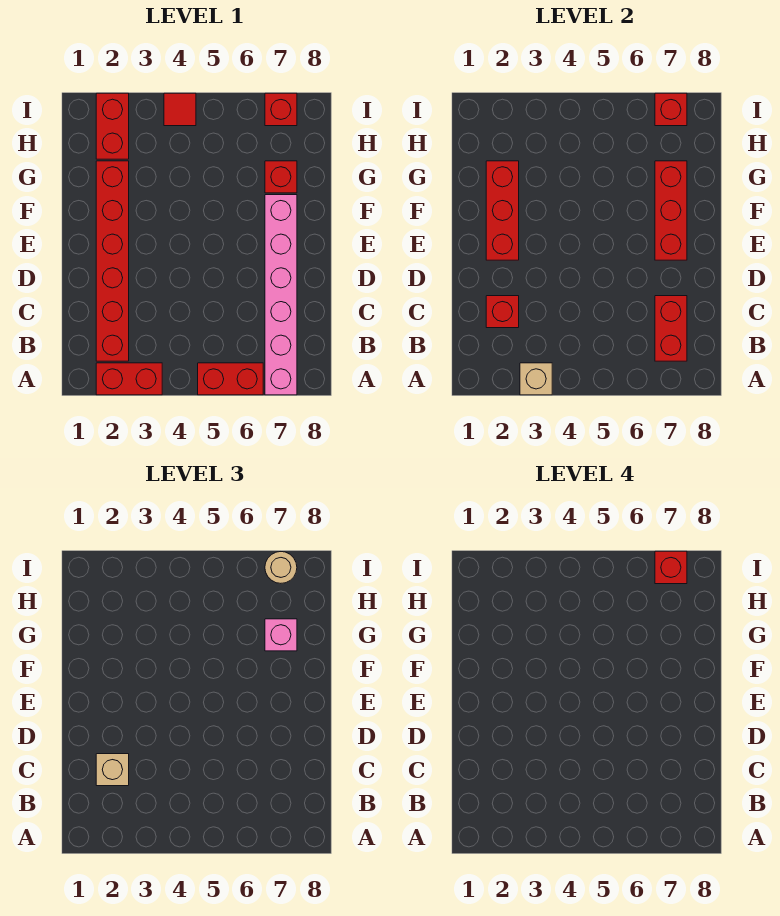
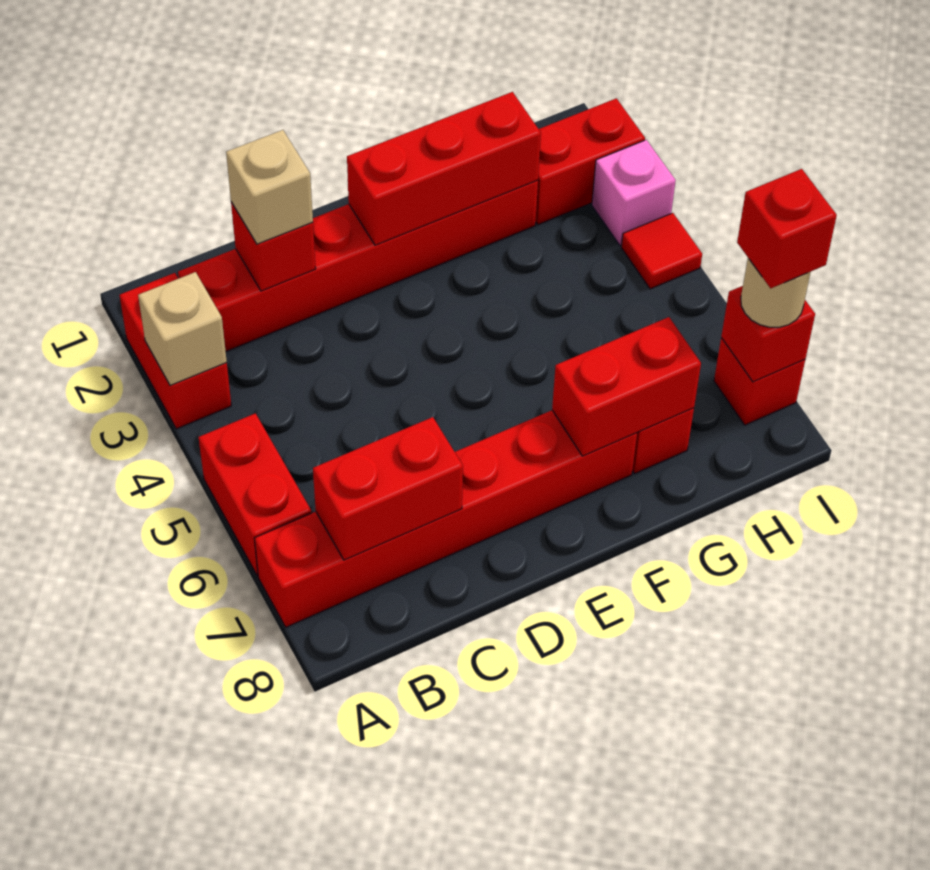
pink brick A7:F7 level 1 -> red brick A7:F7 level 1
red brick E7:G7 level 2 -> red brick F7:G7 level 2
pink brick G7 level 3 -> pink brick I3 level 1

